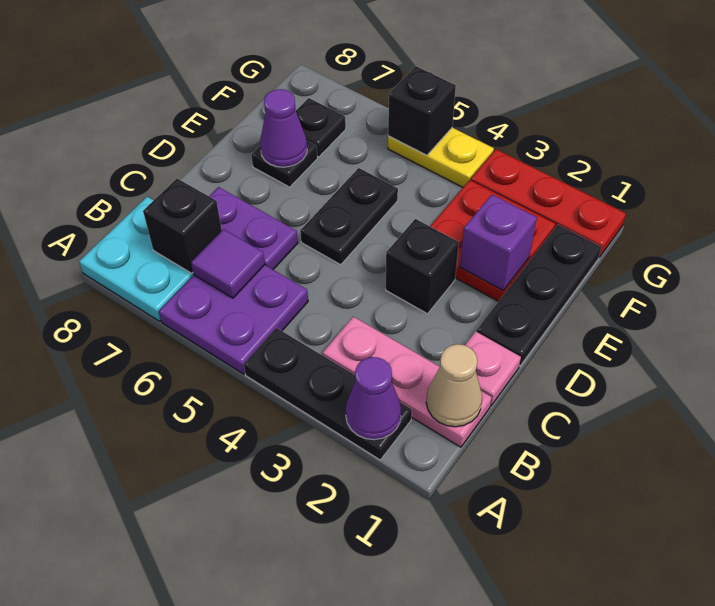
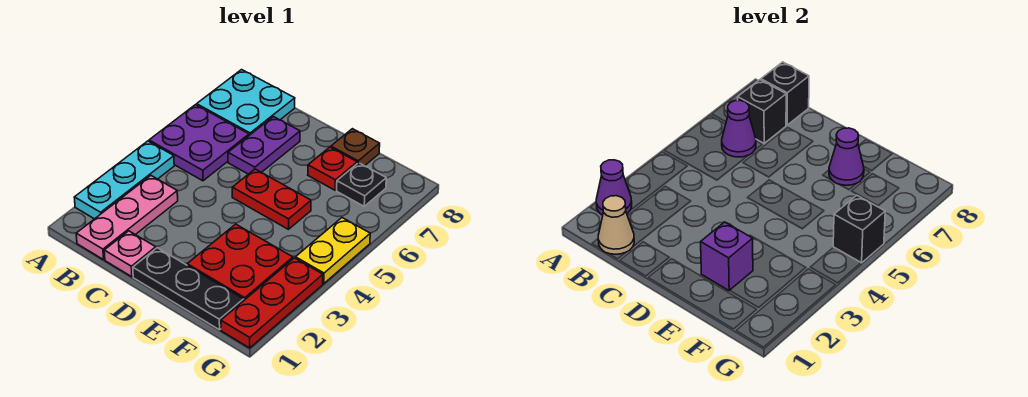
black plate A2:A4 level 1 -> cyan plate A2:A4 level 1
purple tile B6 level 2 -> purple cone B6 level 2
black brick D3 level 1 -> black brick B8 level 2
black plate D5:E5 level 1 -> red plate D5:E5 level 1
black plate E7 level 1 -> red plate E7 level 1
none -> brown plate E8 level 1

